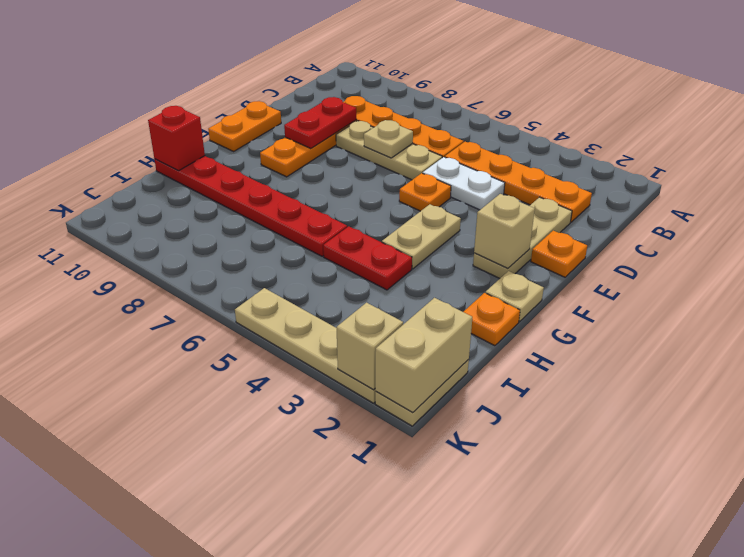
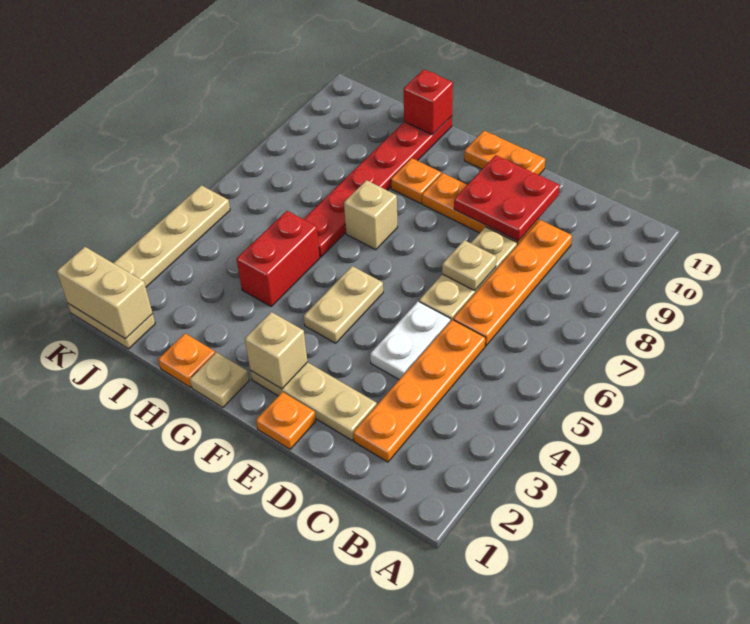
red plate D9:E9 level 2 -> red plate D9:E10 level 2
orange plate E5 level 1 -> orange plate G9 level 1
tan plate F4:G4 level 1 -> tan plate F4:F5 level 1
red plate H4:H5 level 1 -> red brick H4:H5 level 1
tan brick K2 level 2 -> tan brick G7 level 1

